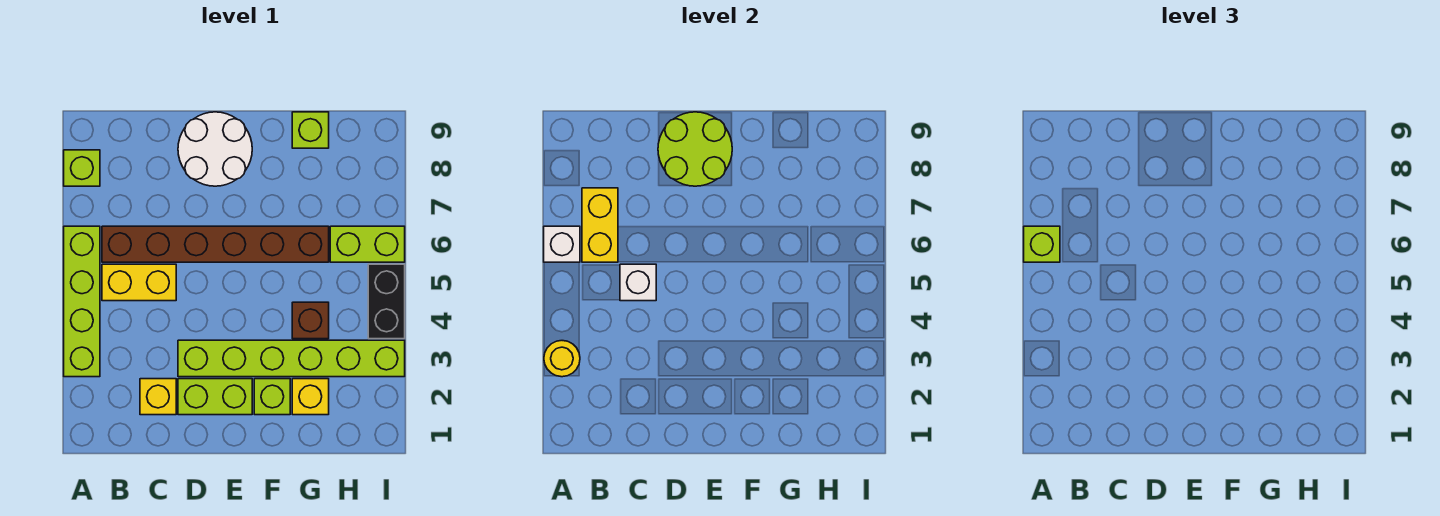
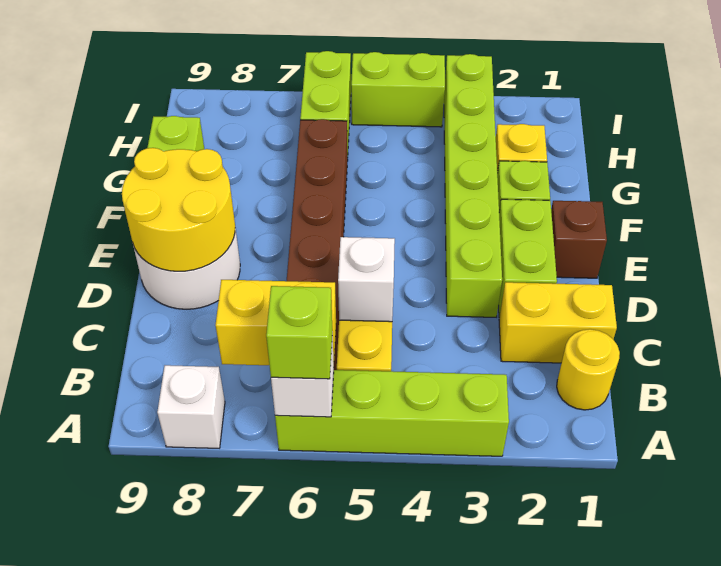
yellow round brick A3 level 2 -> yellow round brick B1 level 1
lime brick A8 level 1 -> white brick A8 level 1
yellow brick C2 level 1 -> yellow brick C1:C2 level 1
lime round brick D8:E9 level 2 -> yellow round brick D8:E9 level 2
brown brick G4 level 1 -> brown brick E1 level 1
black brick I4:I5 level 1 -> lime brick I4:I5 level 1

